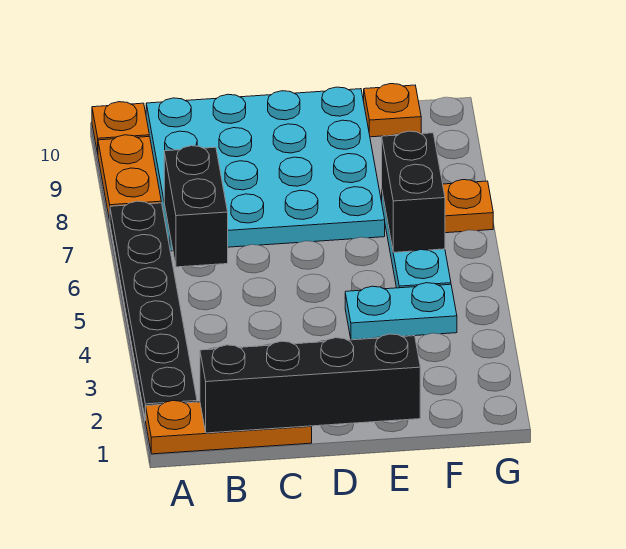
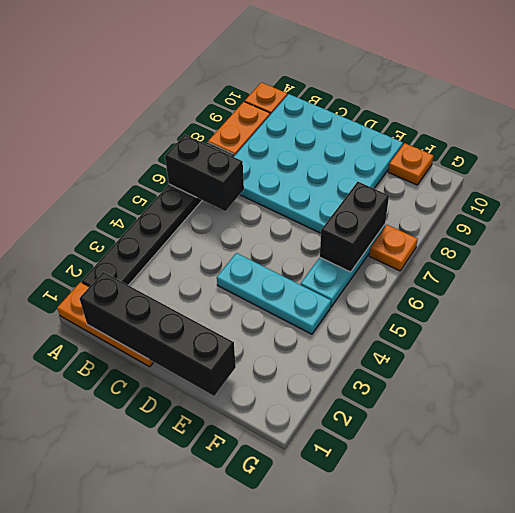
black brick B6:B7 level 2 -> black brick A6:B6 level 2
cyan plate E4:F4 level 1 -> cyan plate D4:F4 level 1

